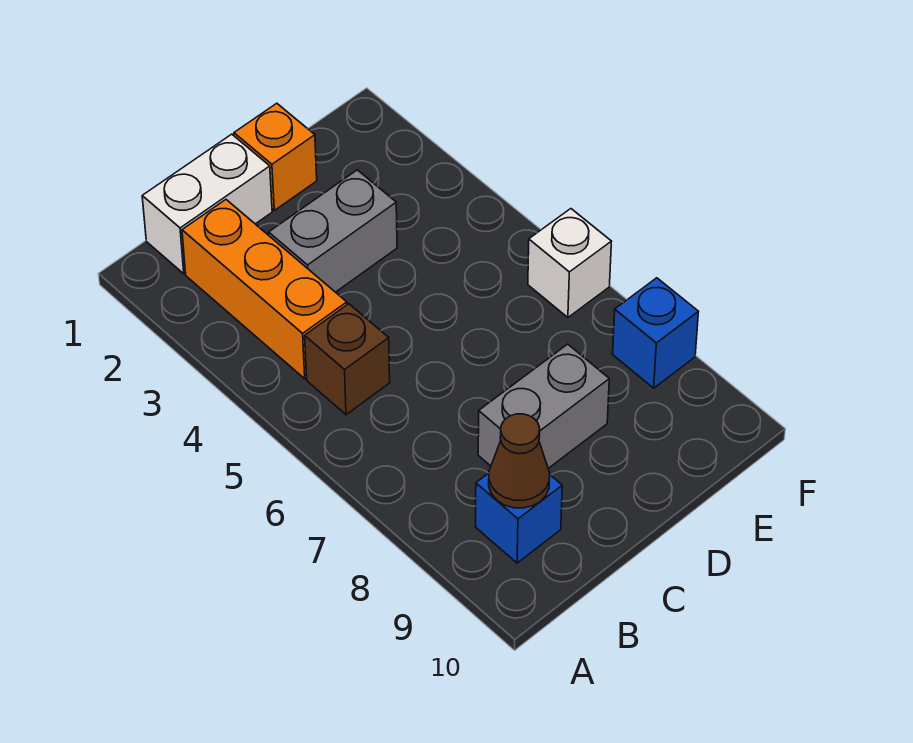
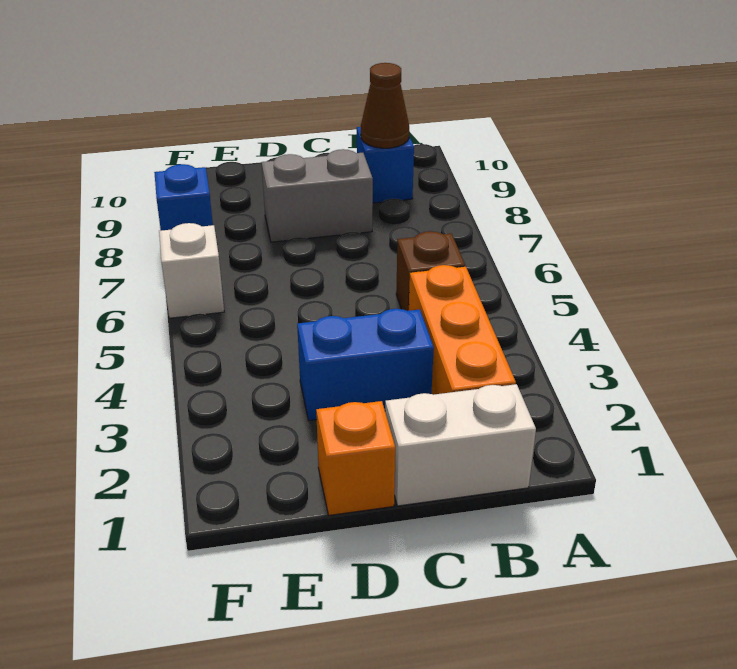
grey brick C3:D3 level 1 -> blue brick C3:D3 level 1

